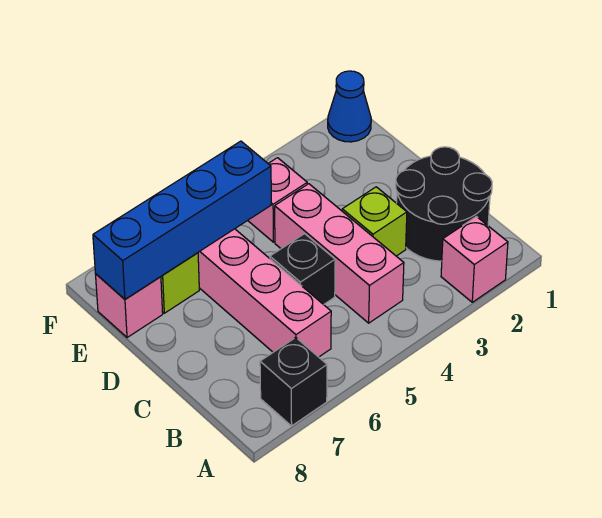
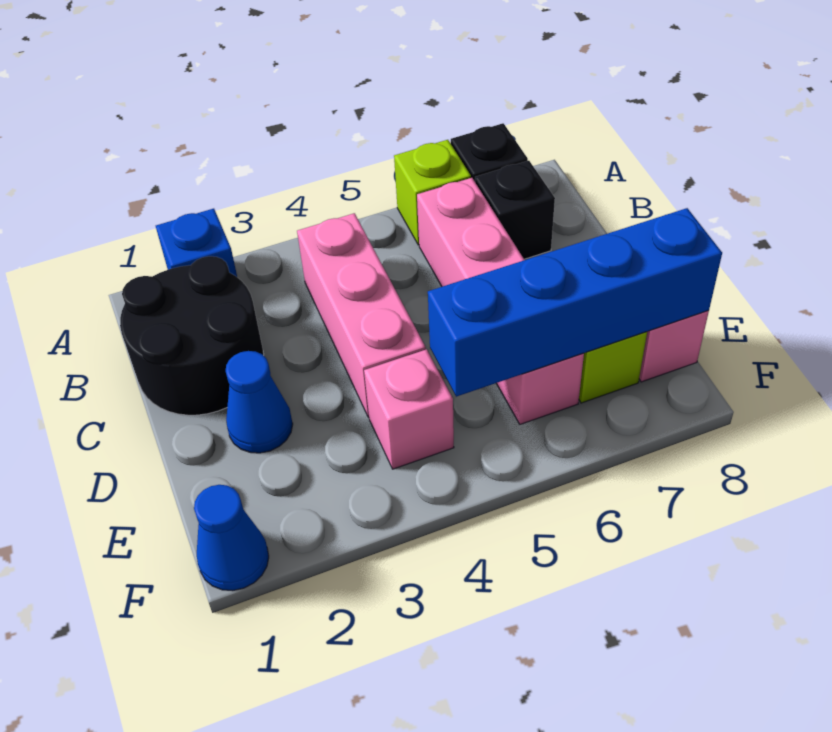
pink brick A2 level 1 -> blue brick A2 level 1
lime brick C3 level 1 -> lime brick A6 level 1
black brick C5 level 1 -> black brick B7 level 1
none -> blue cone D2 level 1

